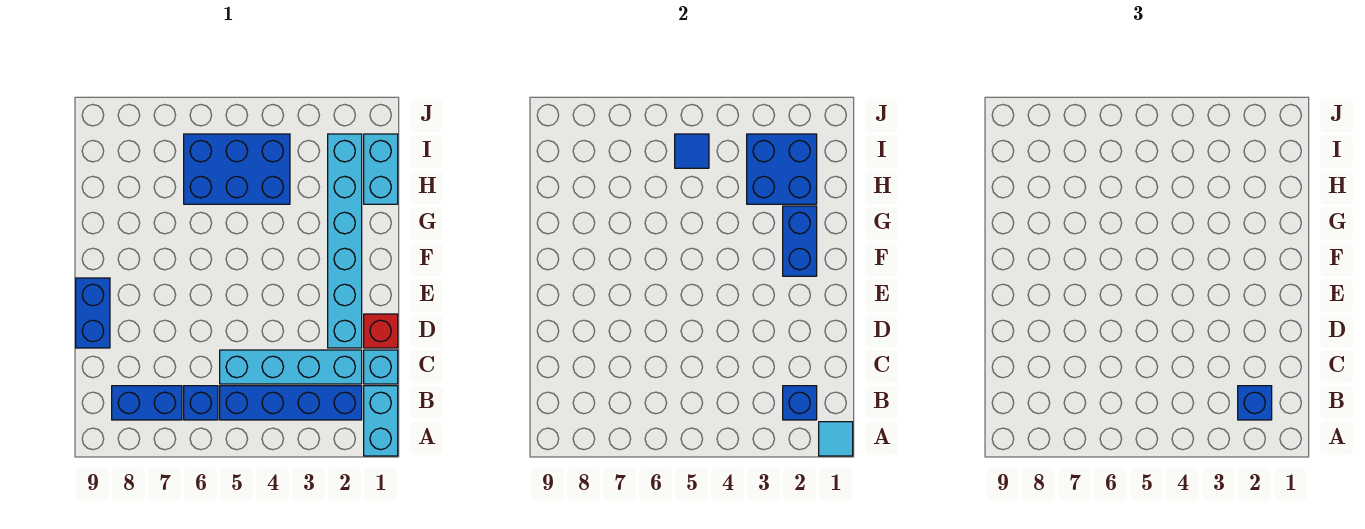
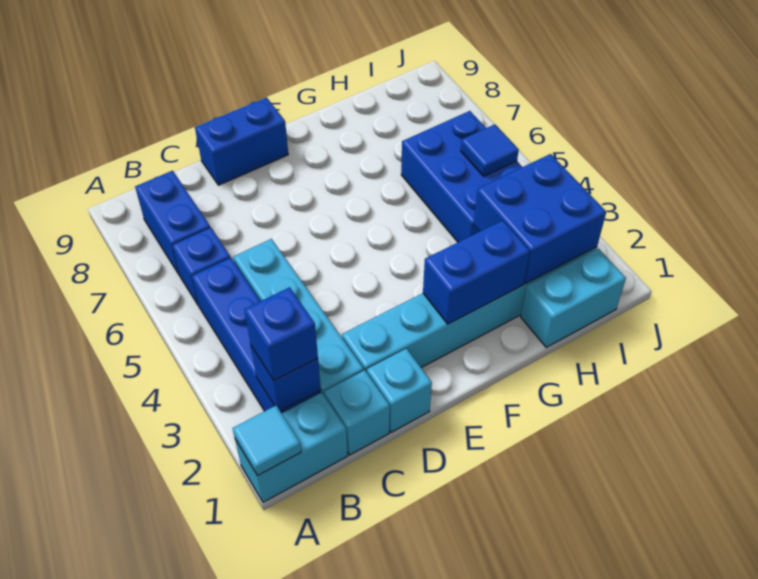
red brick D1 level 1 -> cyan brick D1 level 1

